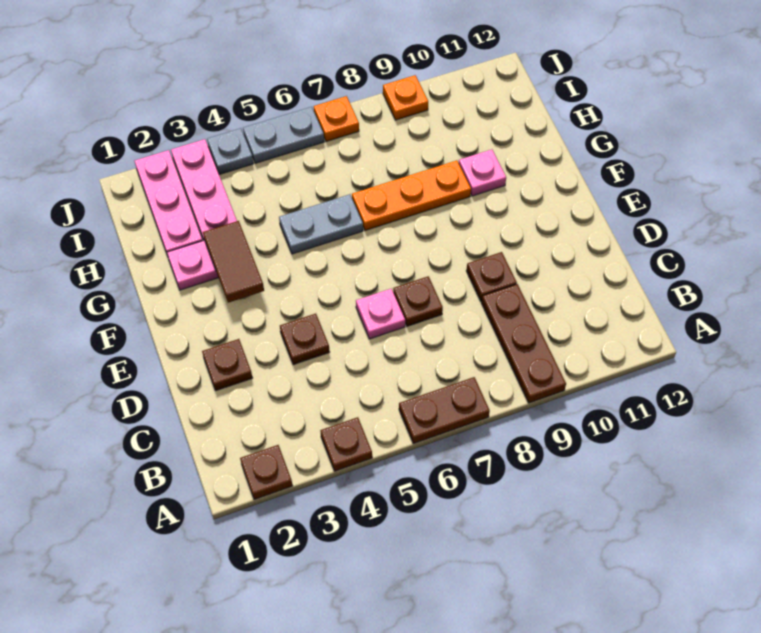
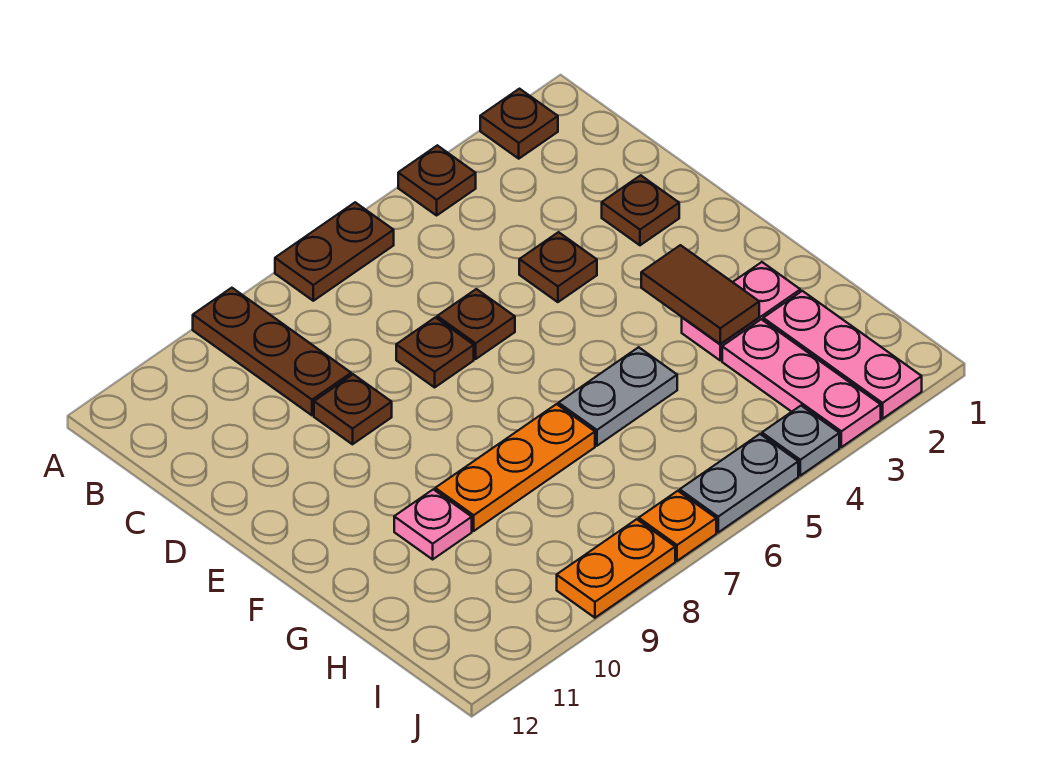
pink plate D6 level 1 -> brown plate D6 level 1
orange plate J9 level 1 -> orange plate J8:J9 level 1

